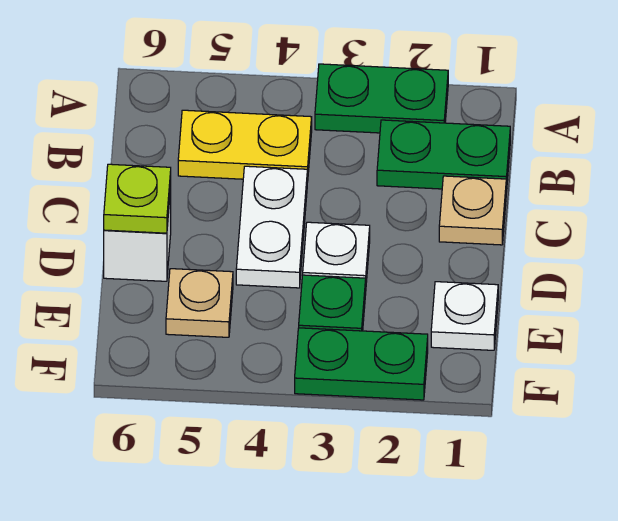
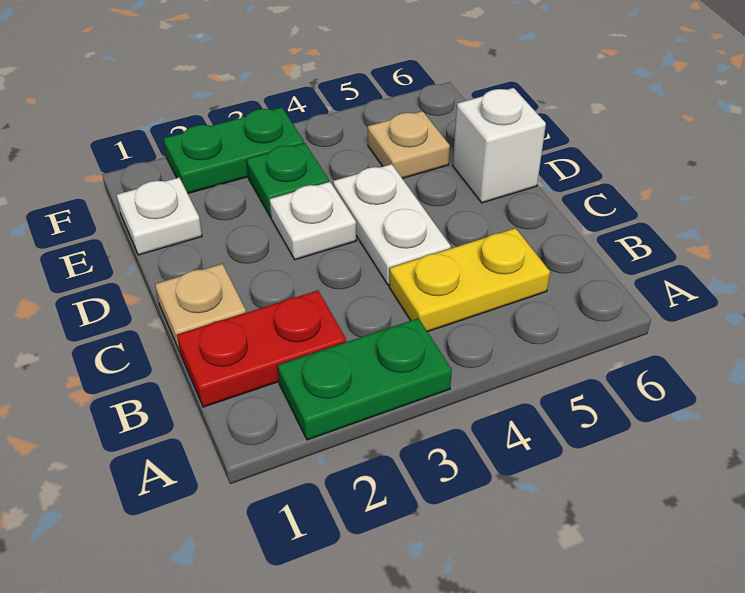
green plate B1:B2 level 1 -> red plate B1:B2 level 1
lime plate D6 level 2 -> none

